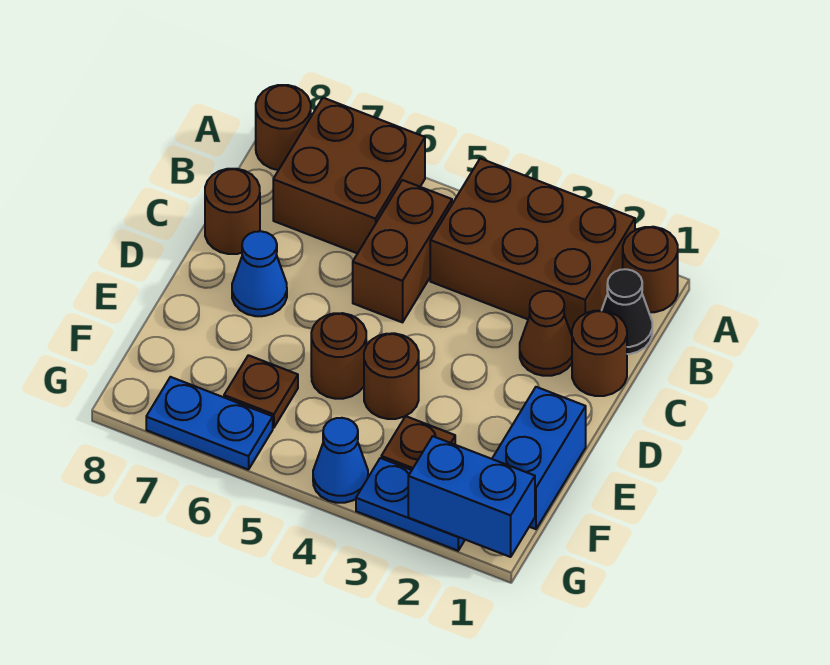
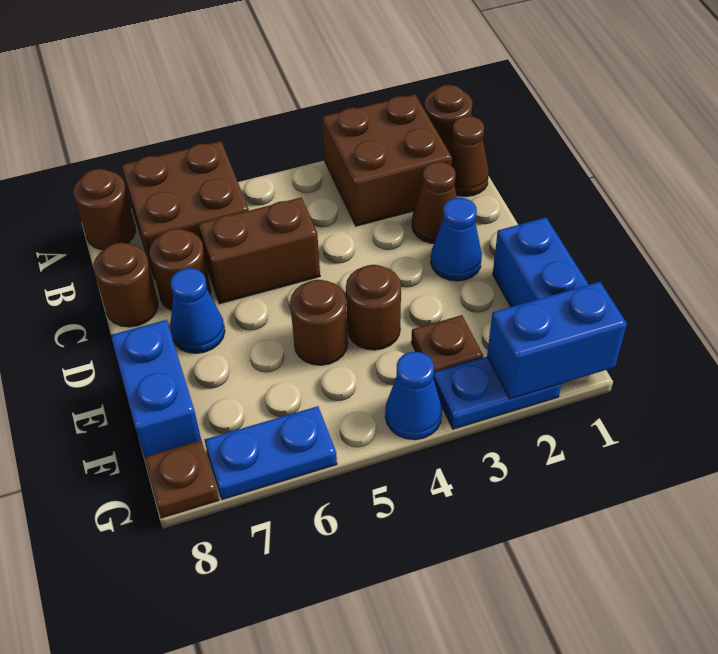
brown brick A2:B4 level 1 -> brown brick A2:B3 level 1
black cone B1 level 1 -> brown cone B1 level 1
brown brick B5:C5 level 1 -> brown brick C5:C6 level 1
brown round brick C1 level 1 -> brown round brick C7 level 1
none -> blue cone D2 level 1
none -> blue brick E8:F8 level 1
brown plate F6 level 1 -> brown plate G8 level 1

